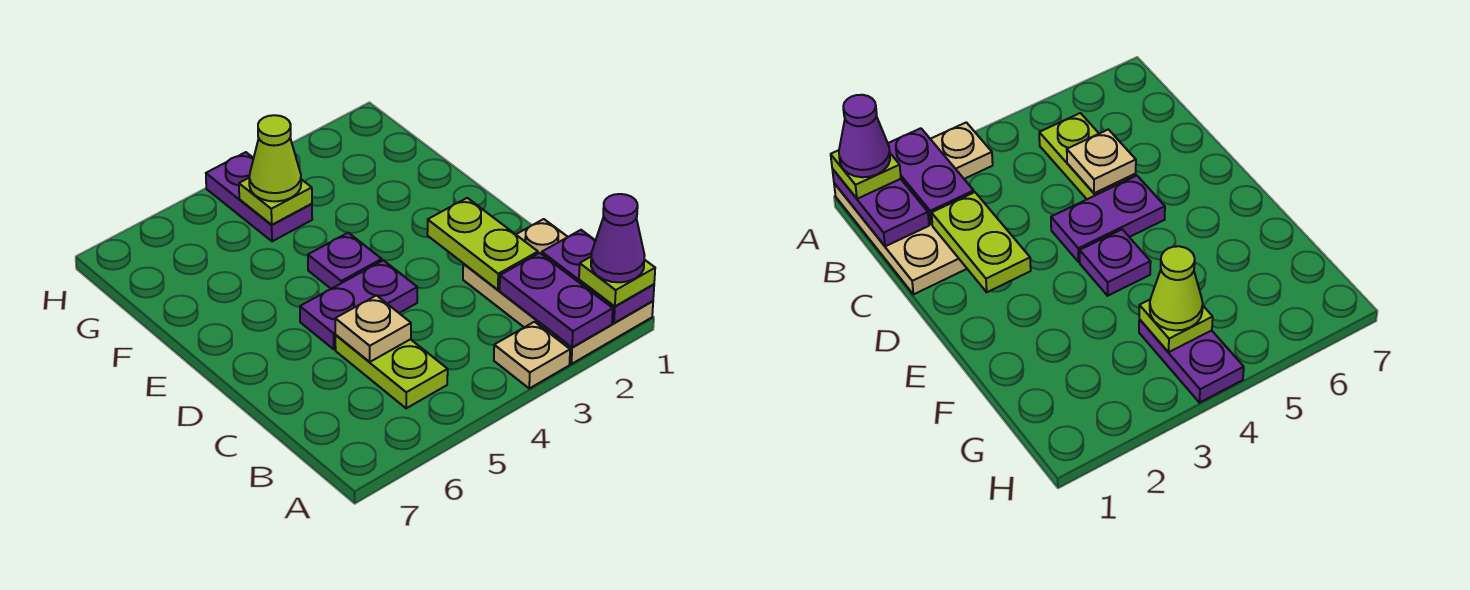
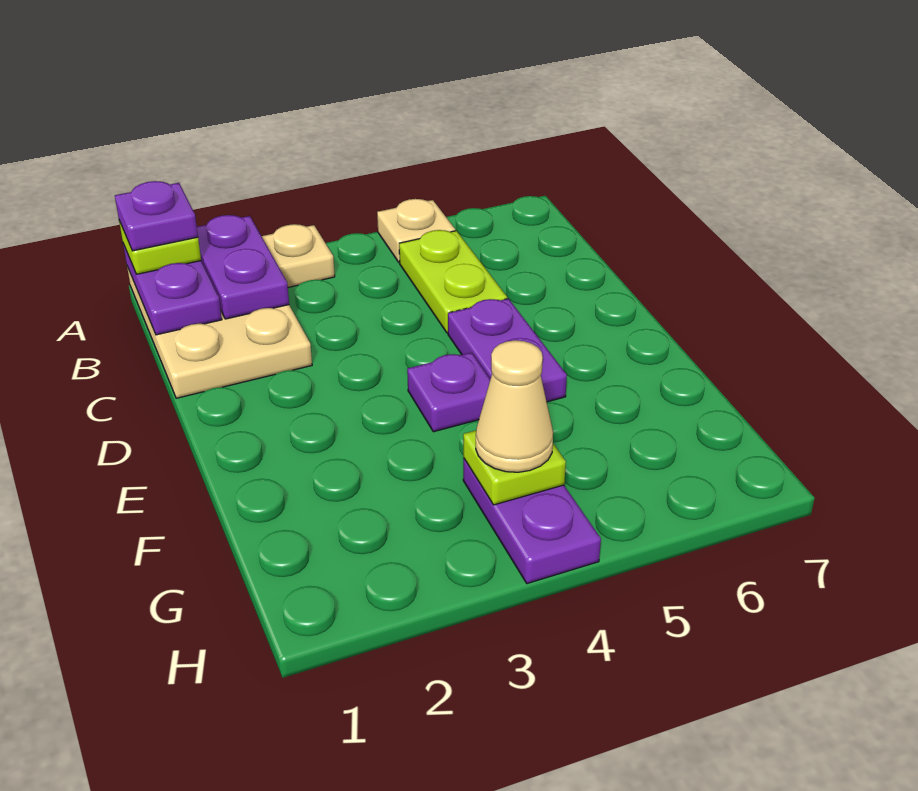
purple cone A1 level 4 -> purple plate A1 level 4
lime plate C2:D2 level 2 -> none
tan plate C5 level 2 -> tan plate A5 level 1
purple plate D4:D5 level 1 -> purple plate D5:E5 level 1
lime cone G4 level 3 -> tan cone G4 level 3

